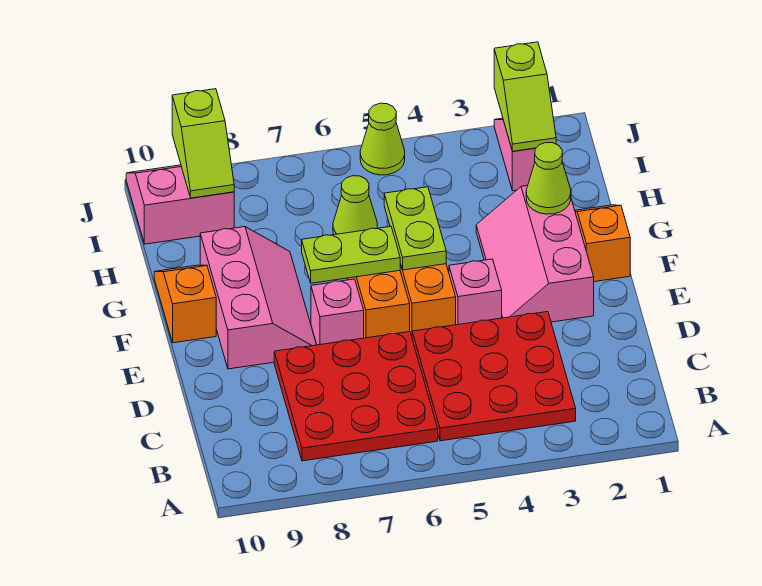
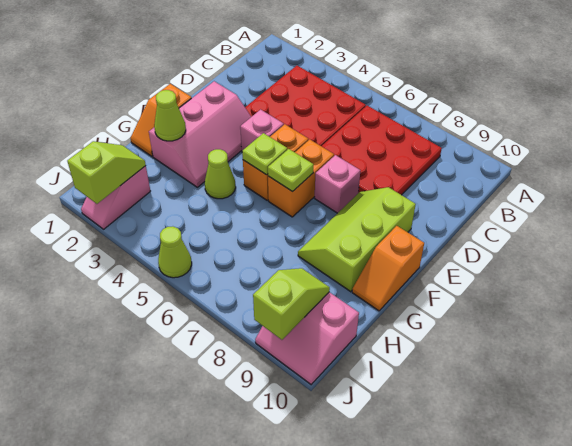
pink slope E8:G9 level 1 top 9 -> lime slope E8:G9 level 1 top 9
lime plate F5:G5 level 2 -> lime plate F5 level 2
lime plate F6:F7 level 2 -> lime plate F6 level 2
lime cone H6 level 1 -> lime cone G4 level 1

